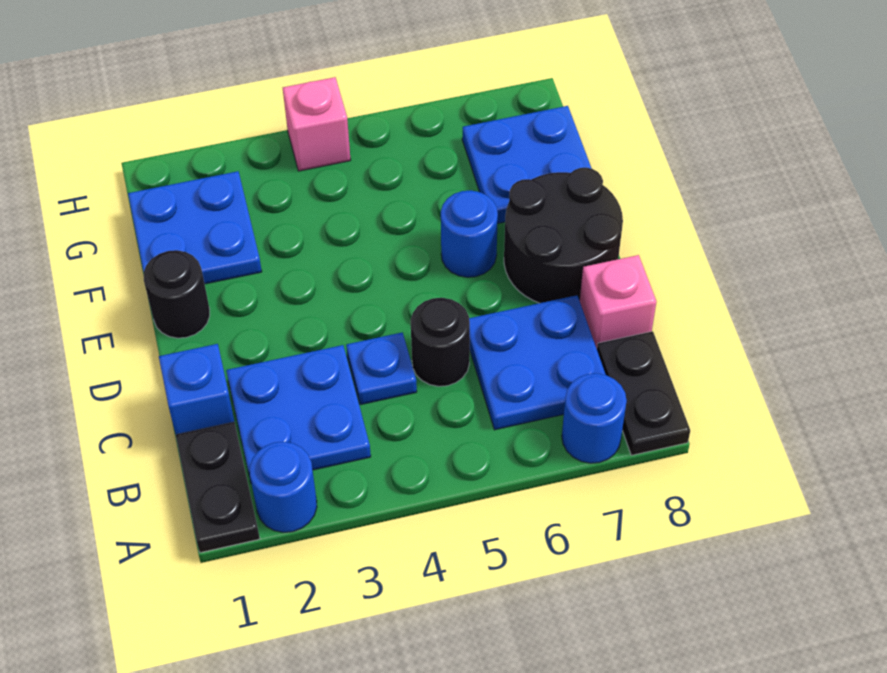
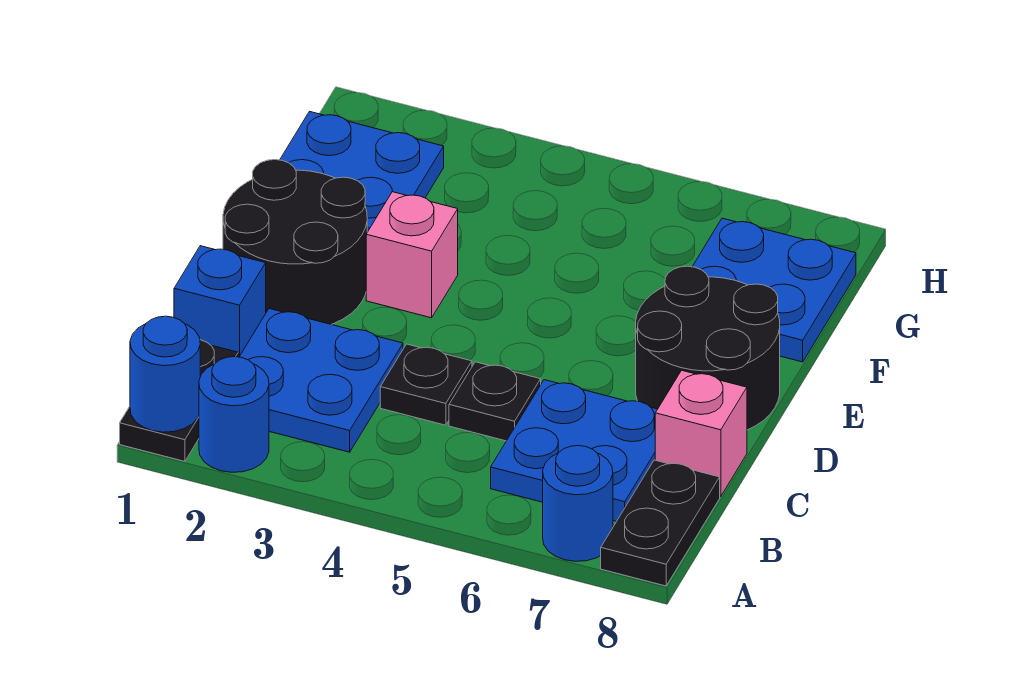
blue plate C4 level 1 -> black plate C4 level 1
black round brick C5 level 1 -> black plate C5 level 1
black round brick E1 level 1 -> black round brick D1:E2 level 1
blue round brick E6 level 1 -> blue round brick A1 level 2
pink brick H4 level 1 -> pink brick E3 level 1

